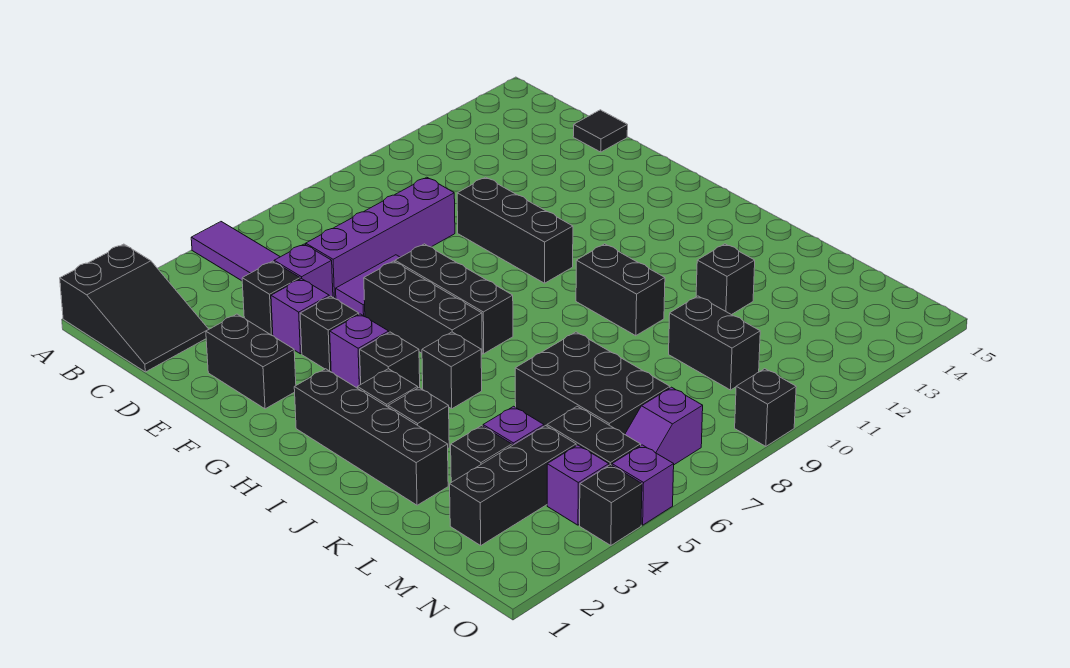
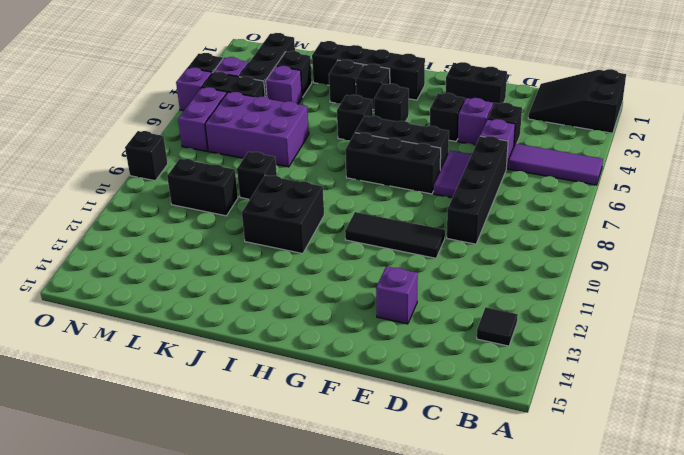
purple brick D6:D9 level 1 -> black brick D6:D9 level 1
black tile D15 level 1 -> black tile B13 level 1
black brick E10:G10 level 1 -> black tile E10:G10 level 1
purple brick G4 level 1 -> purple brick E13 level 1
black brick I10:J10 level 1 -> black brick I10:J11 level 1
black brick K6:M7 level 1 -> purple brick K6:M7 level 1
black brick K12 level 1 -> black brick K9 level 1
purple slope N6:N7 level 1 top 7 -> purple brick N6:N7 level 1

